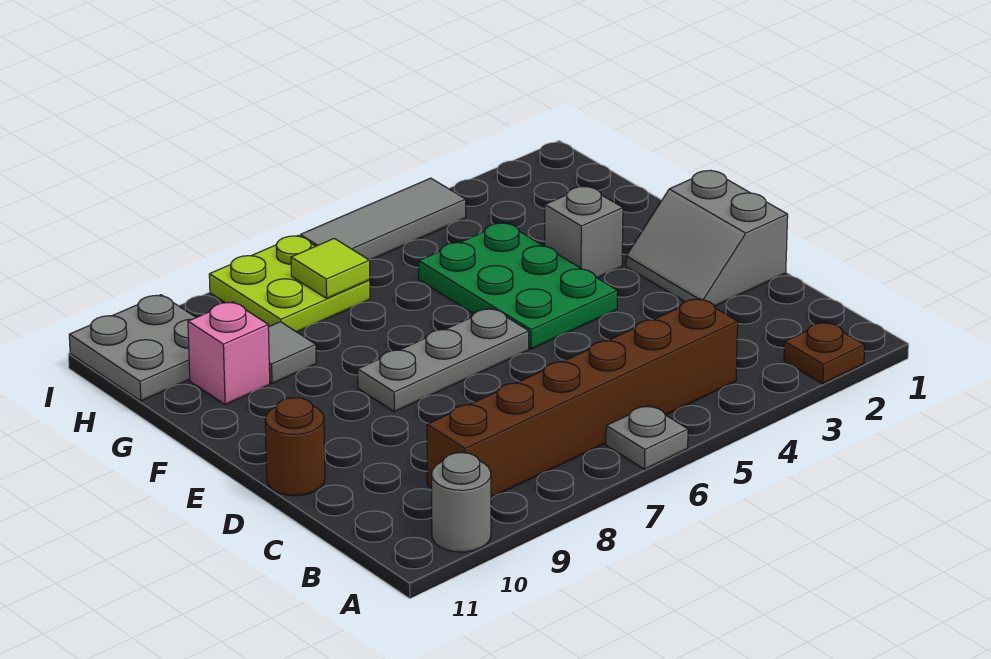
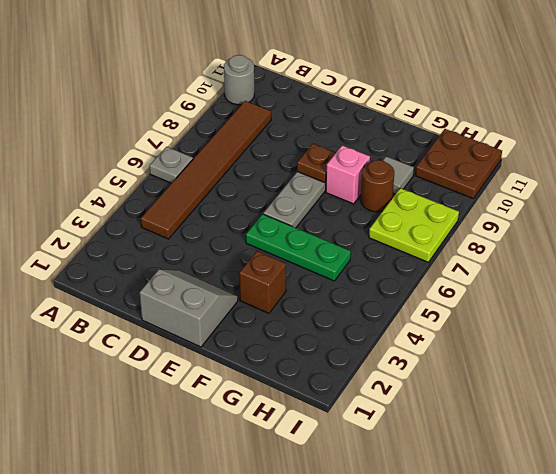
brown plate A2 level 1 -> brown plate E8 level 2
brown brick B4:B9 level 1 -> brown tile B4:B9 level 1
brown round brick D11 level 1 -> brown round brick G8 level 1
green plate E4:G5 level 1 -> green plate E5:G5 level 1
grey brick F3 level 1 -> brown brick F3 level 1
pink brick G10 level 1 -> pink brick F8 level 1
lime tile H7 level 2 -> none
grey plate H10:I11 level 1 -> brown plate H10:I11 level 1
grey tile I4:I6 level 1 -> none

